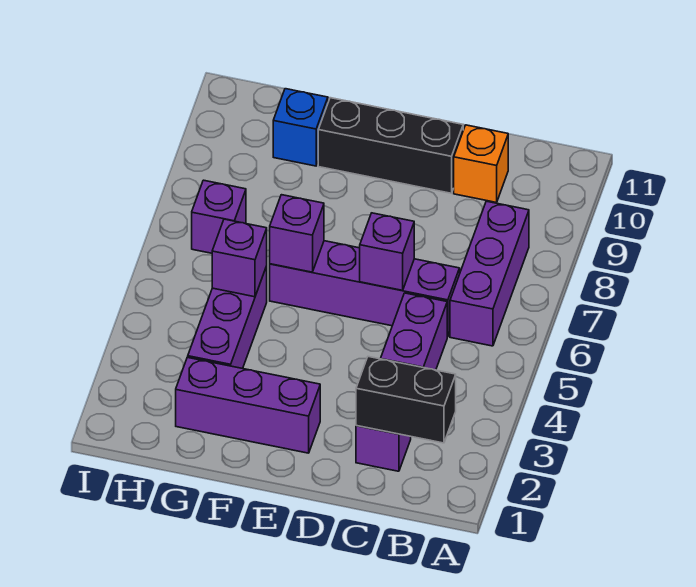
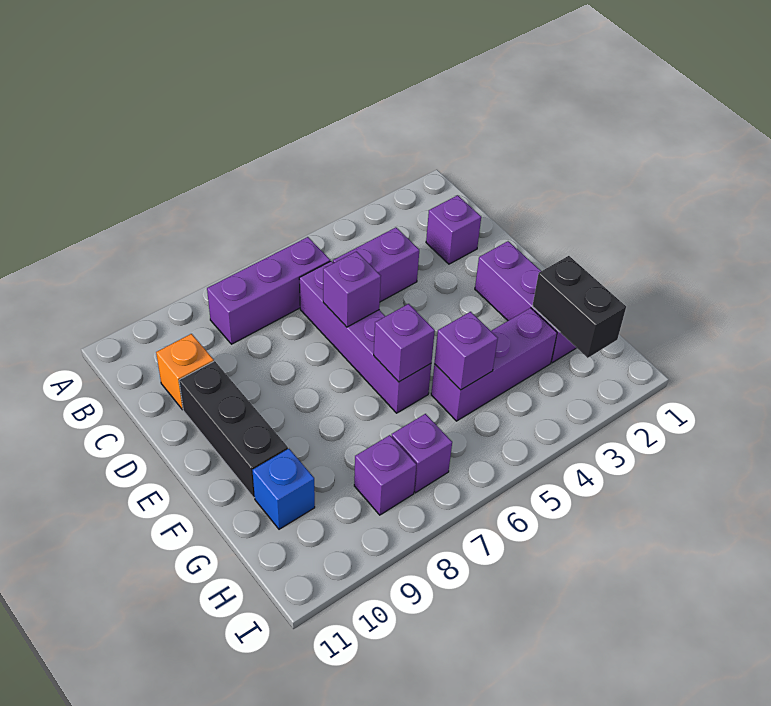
black brick B2:C2 level 2 -> black brick G2:H2 level 2
none -> purple brick H8 level 1

